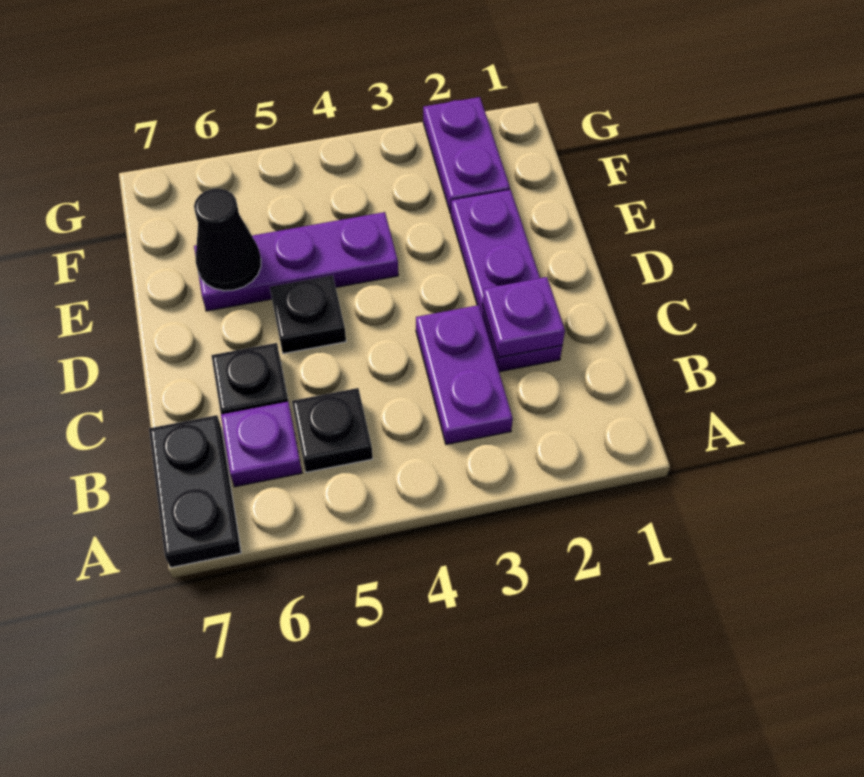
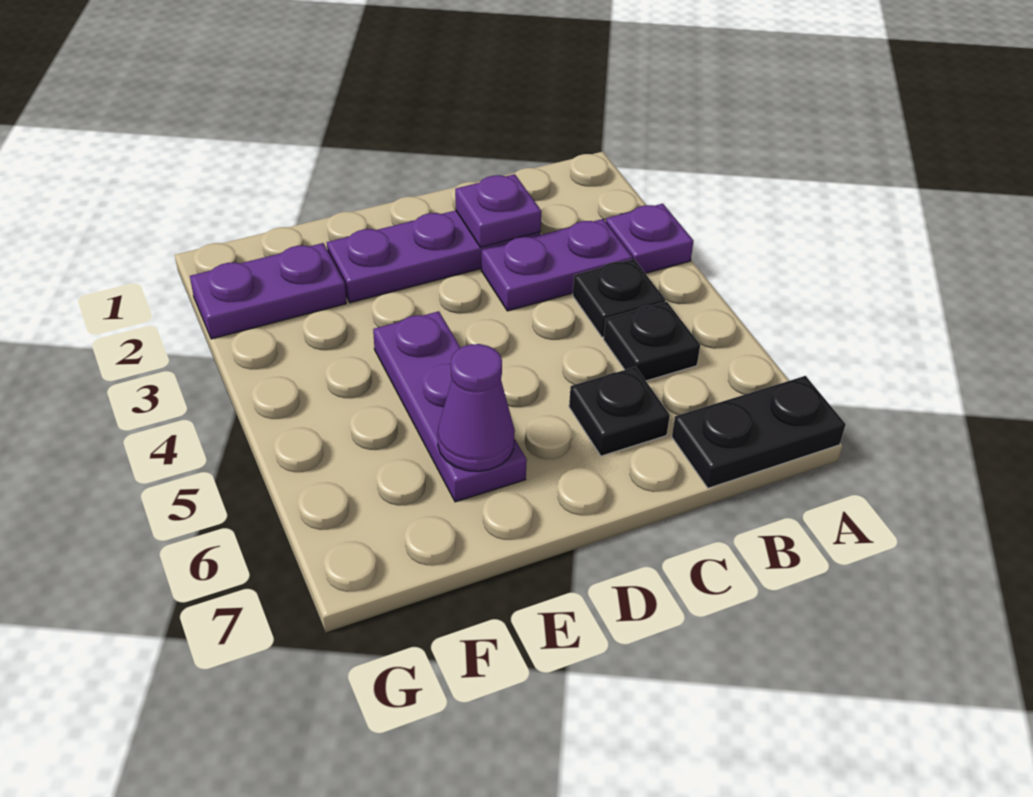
purple plate B6 level 1 -> purple plate A3 level 1
black plate D5 level 1 -> black plate B4 level 1
black cone E6 level 2 -> purple cone E6 level 2

